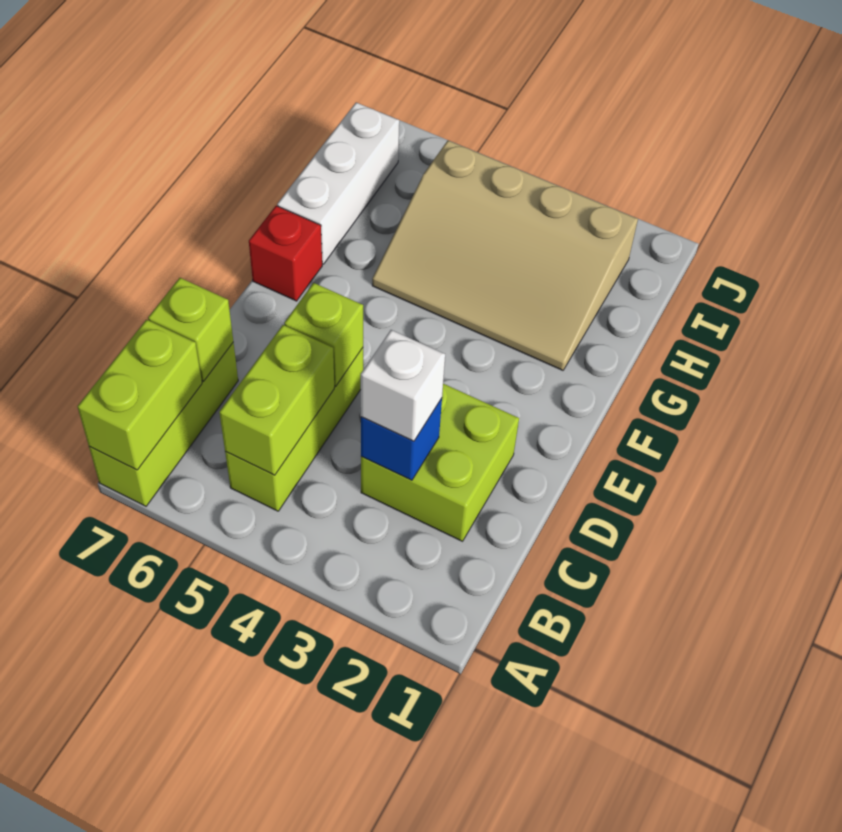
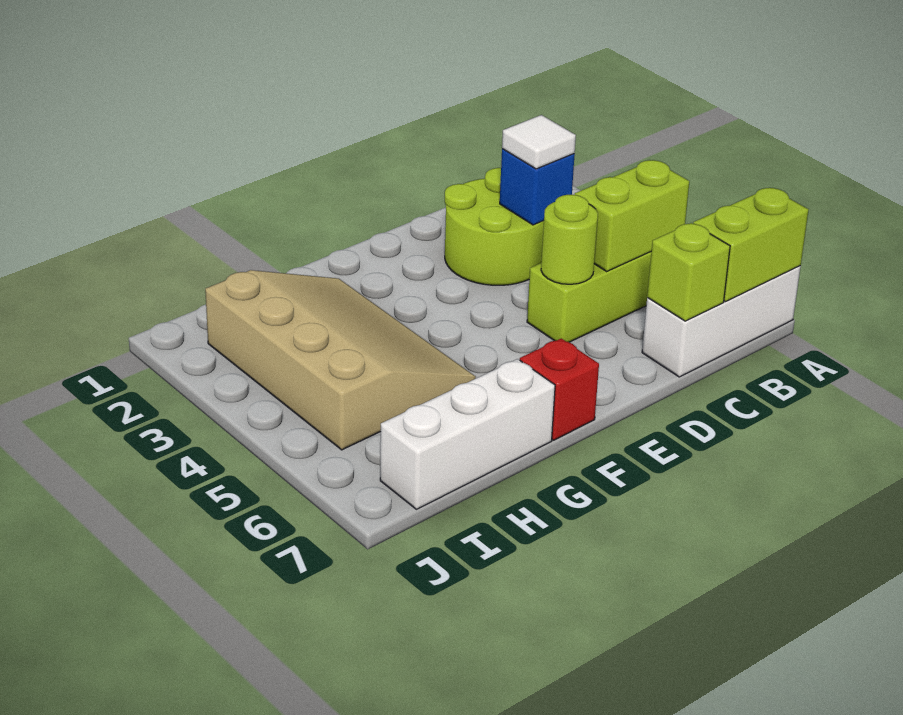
lime brick A7:C7 level 1 -> white brick A7:C7 level 1
lime brick C2:D3 level 1 -> lime round brick C2:D3 level 1
white brick C3 level 3 -> white tile C3 level 3
lime brick D5 level 2 -> lime round brick D5 level 2

